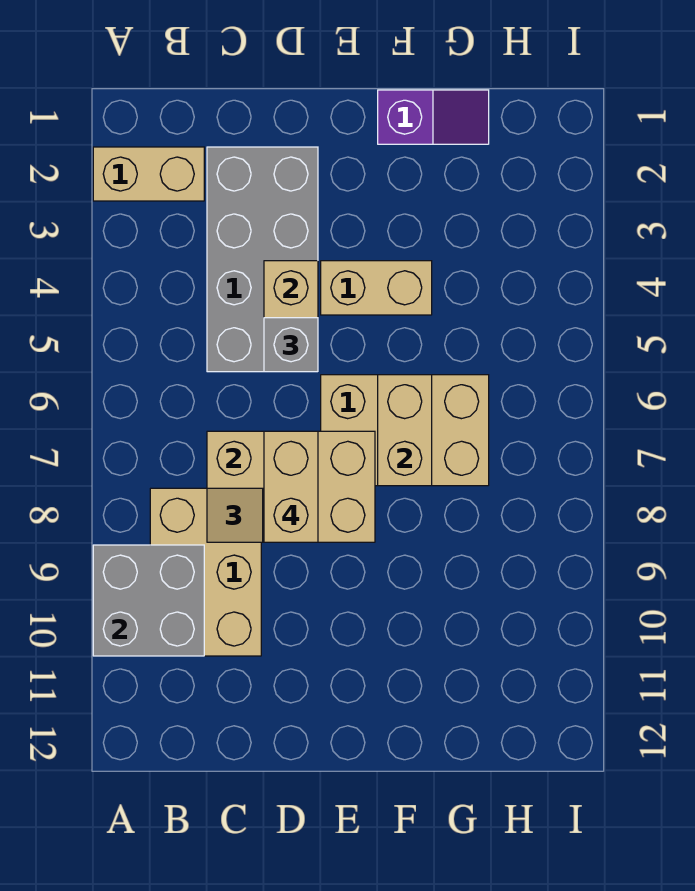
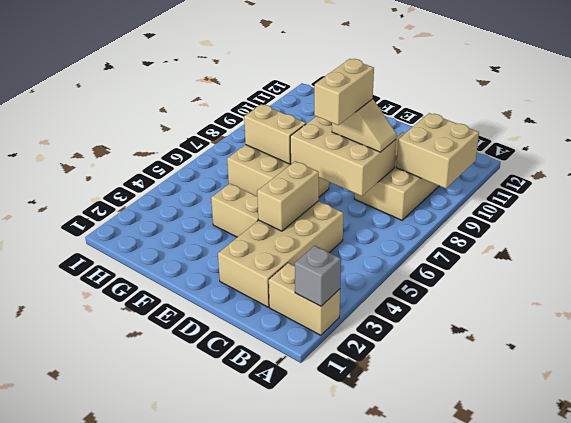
grey brick A9:B10 level 2 -> tan brick A9:B10 level 2
grey brick C2:D5 level 1 -> tan brick C2:D5 level 1
grey brick D5 level 3 -> grey brick A2 level 2
purple slope F1:G1 level 1 top F -> none
tan brick F6:F7 level 2 -> tan brick F7:G7 level 2

